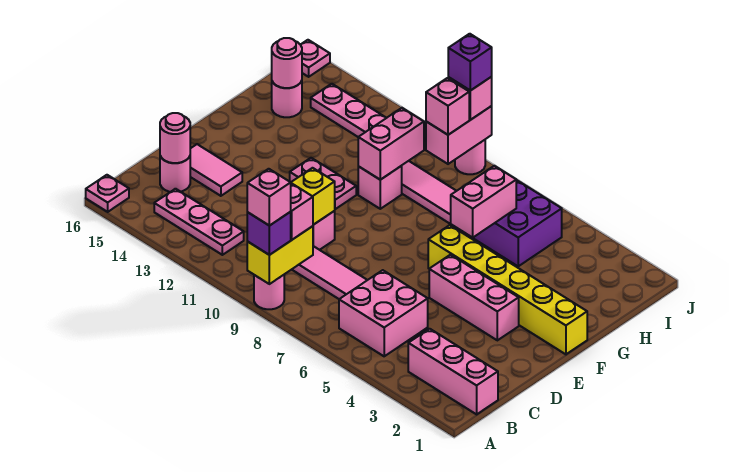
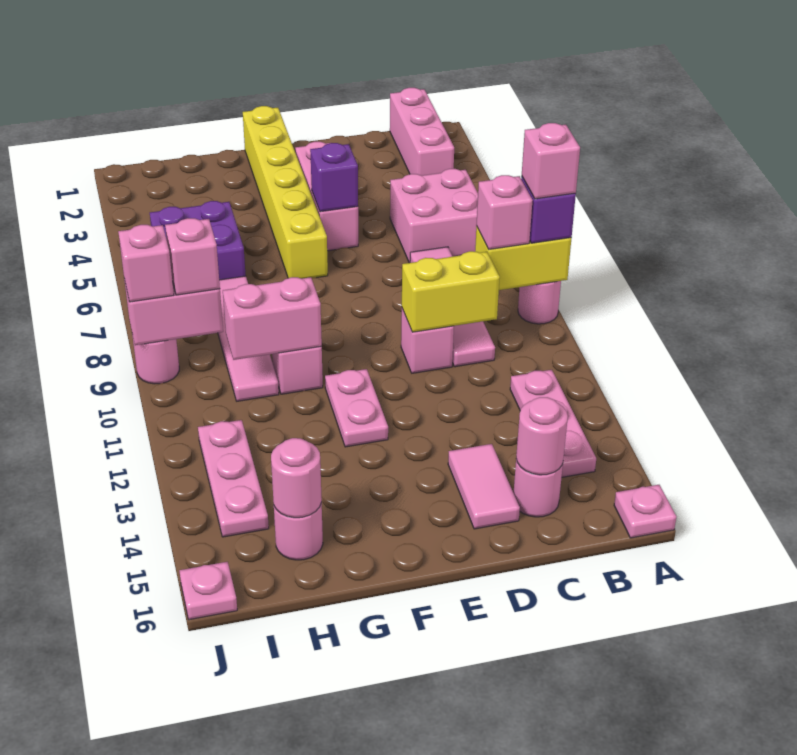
pink brick G6:H6 level 2 -> none
purple brick J9 level 4 -> purple brick E5 level 2

